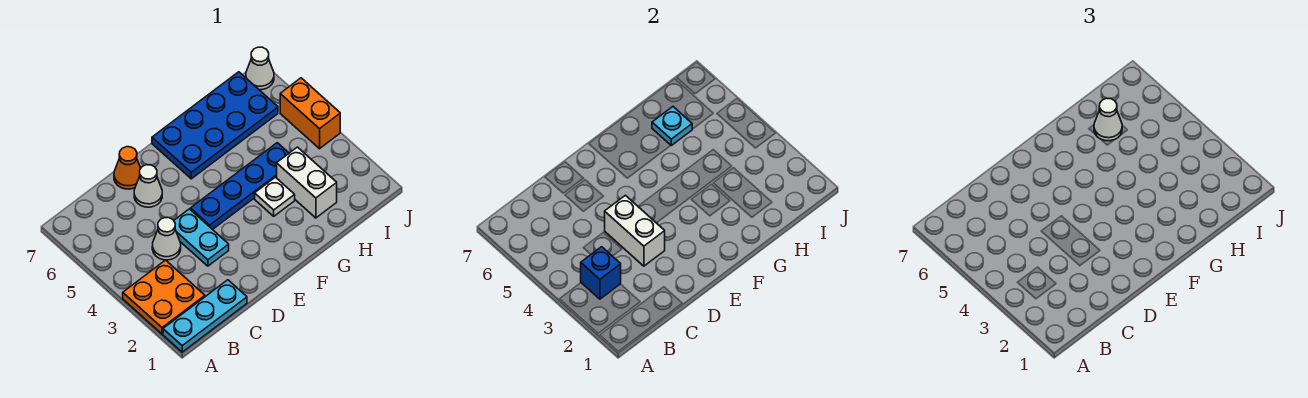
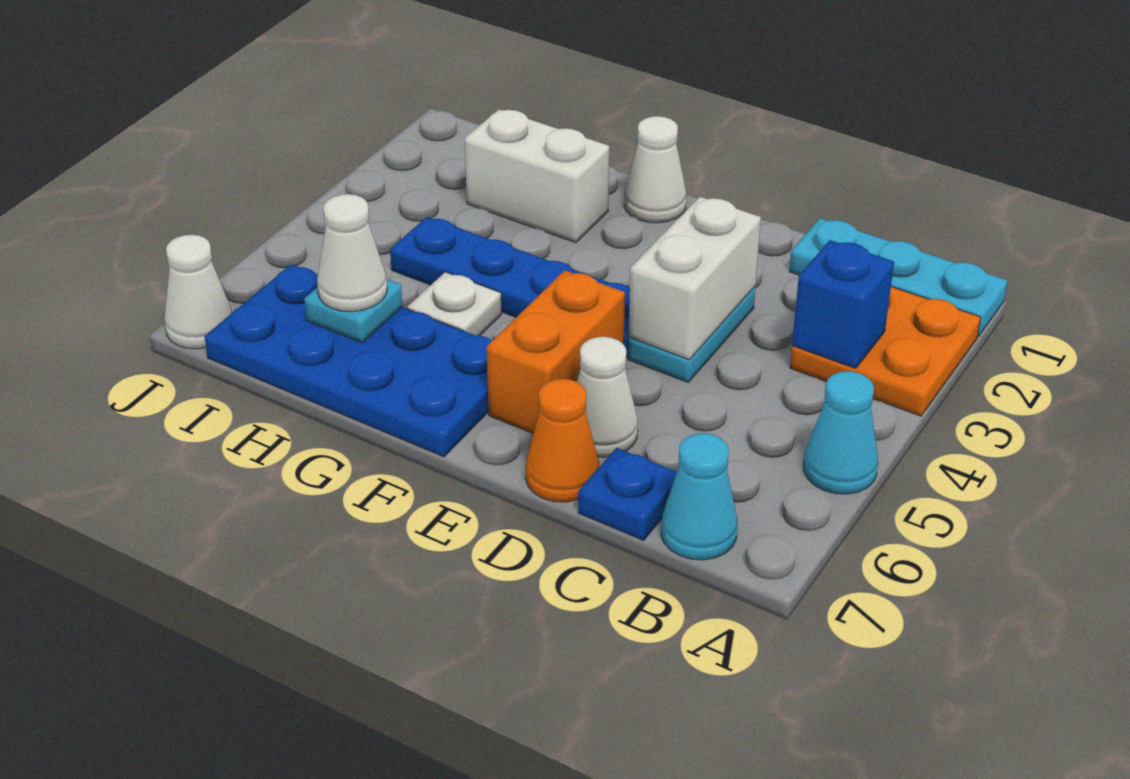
none -> cyan cone A5 level 1
none -> cyan cone B7 level 1
white cone C4 level 1 -> white cone F1 level 1
none -> blue plate C7 level 1
white plate G3 level 1 -> white plate G5 level 1
white brick H2:H3 level 1 -> white brick G2:H2 level 1
orange brick J4:J5 level 1 -> orange brick E5:E6 level 1

